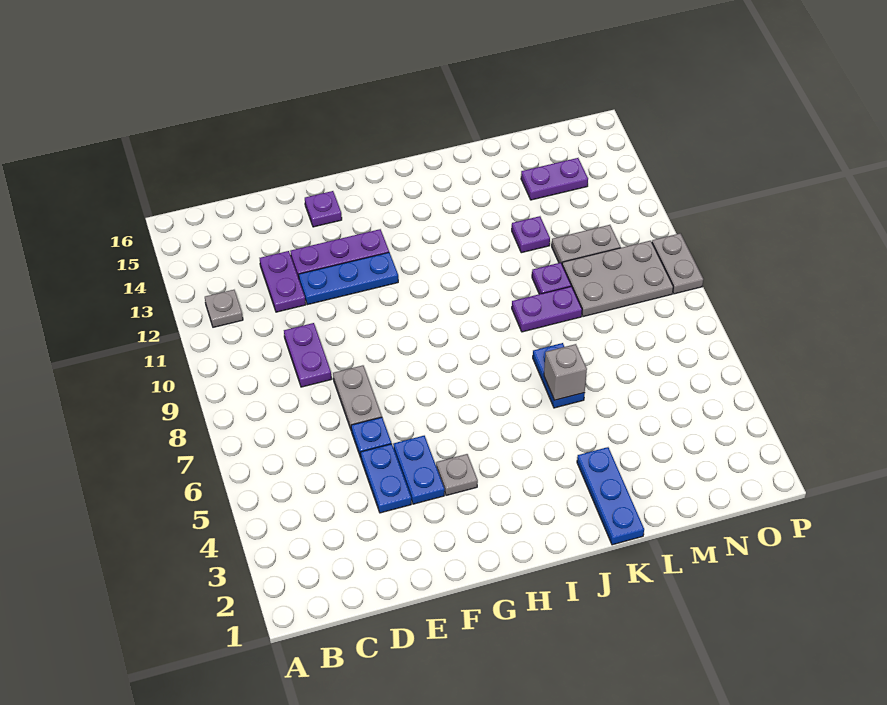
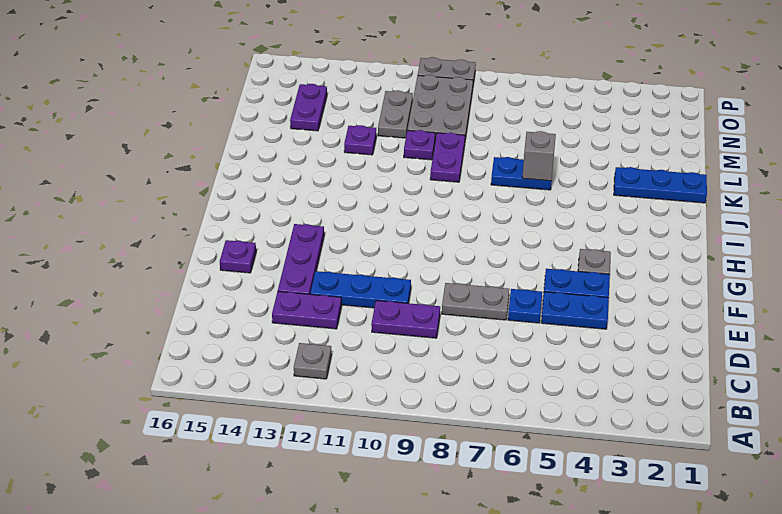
blue plate E12:G12 level 1 -> blue plate E10:E12 level 1

